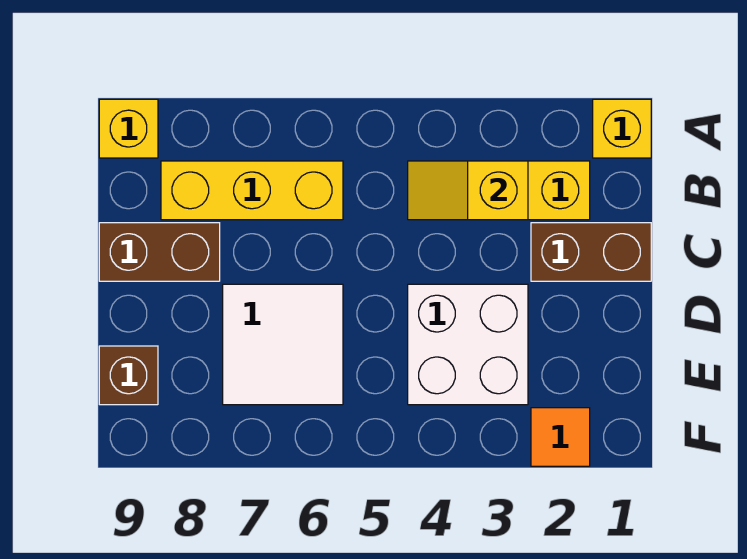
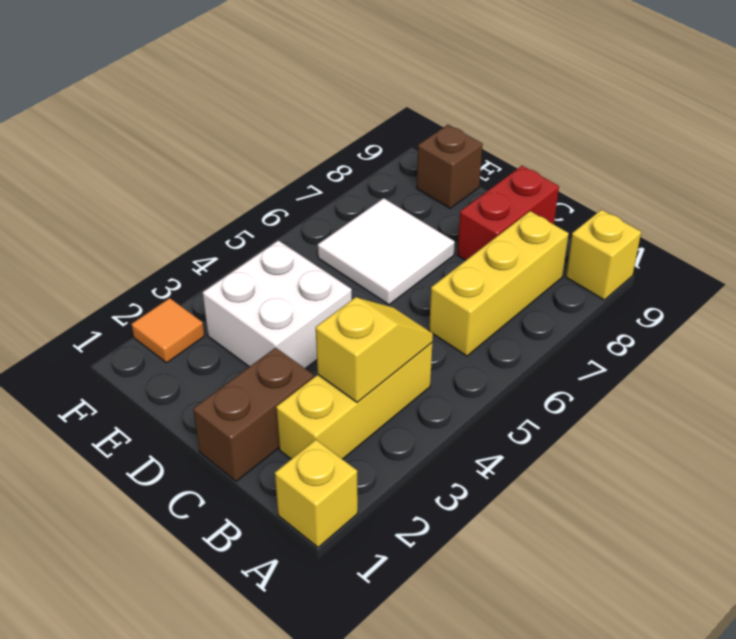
brown brick C8:C9 level 1 -> red brick C8:C9 level 1

